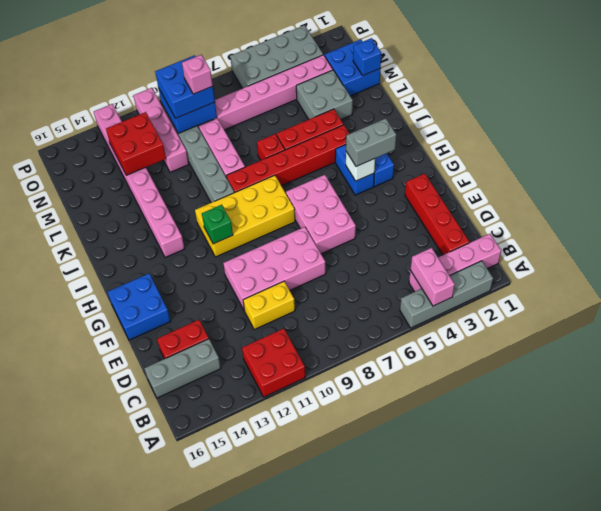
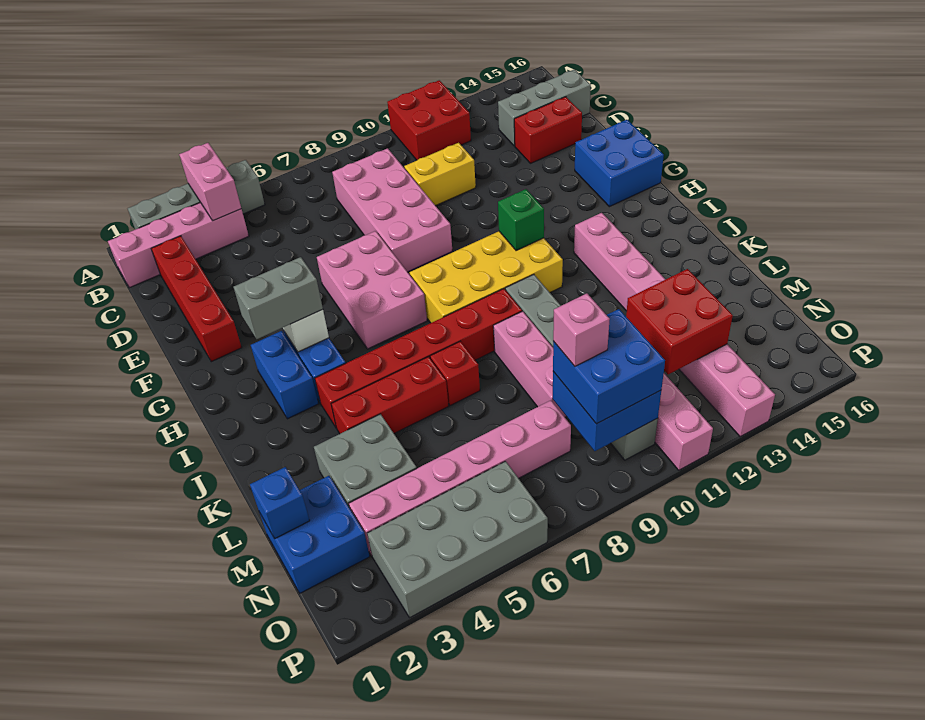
pink brick E8:F11 level 1 -> pink brick C8:F9 level 1

